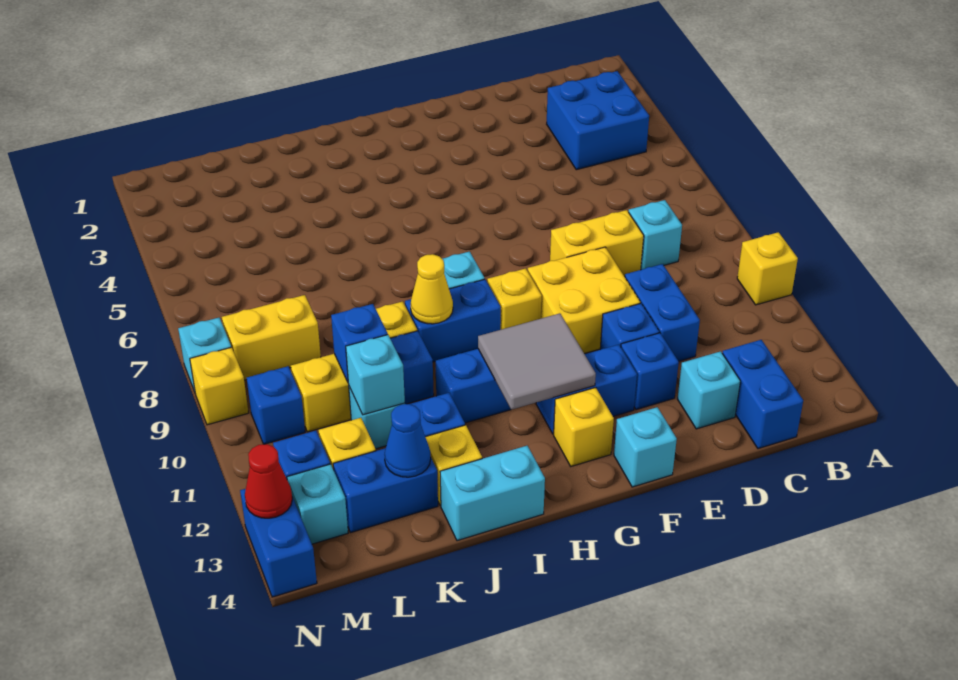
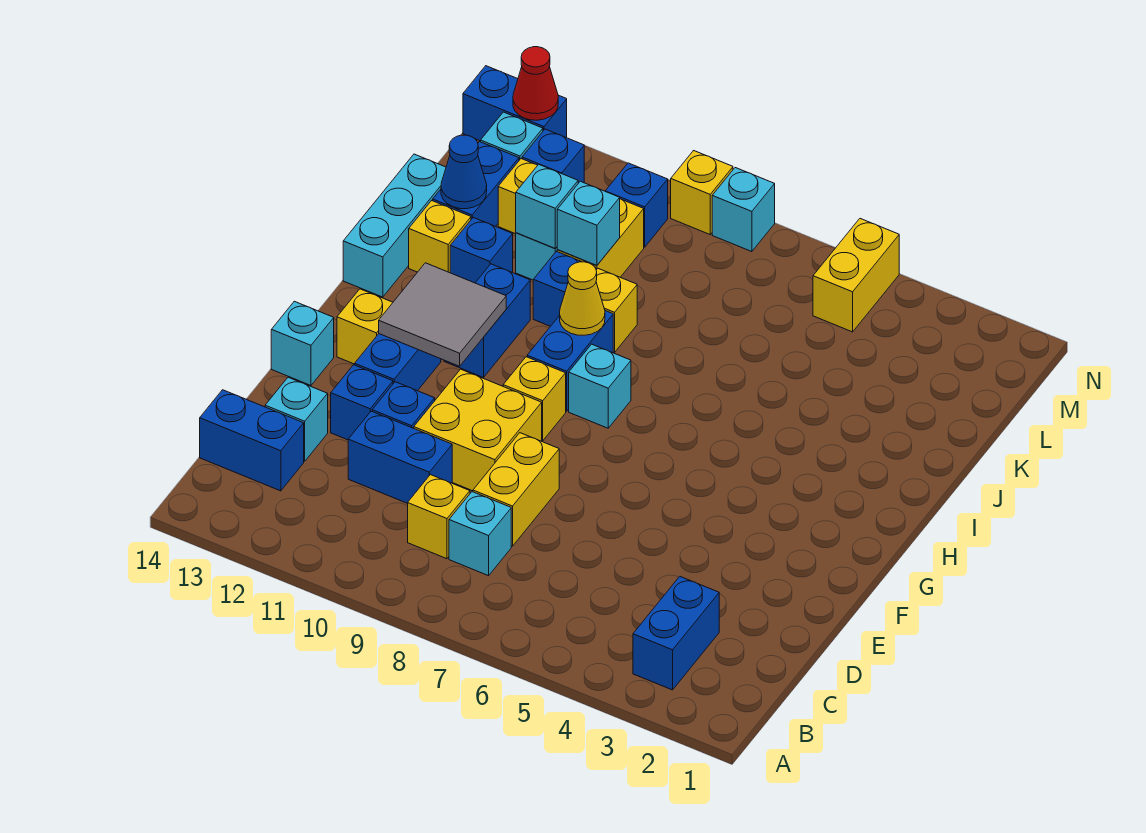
yellow brick A10 level 1 -> yellow brick C9 level 1
blue brick B3:C4 level 1 -> blue brick B3:C3 level 1
cyan brick I14:J14 level 1 -> cyan brick I14:K14 level 1
blue brick K10 level 2 -> cyan brick K10 level 2
yellow brick L8:M8 level 1 -> yellow brick M5:N5 level 1

